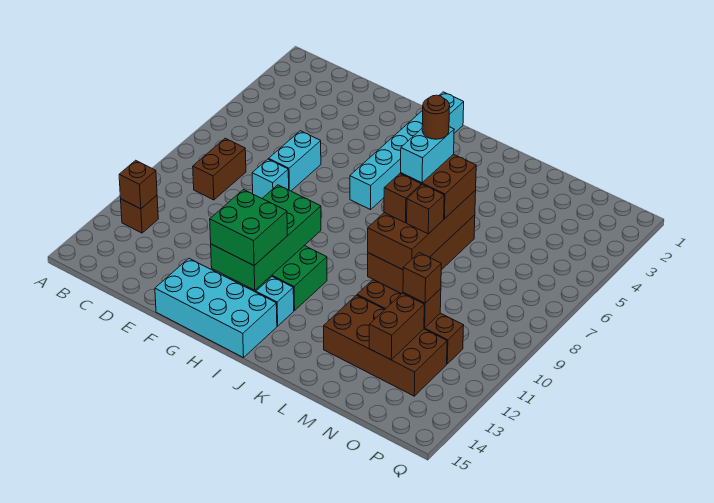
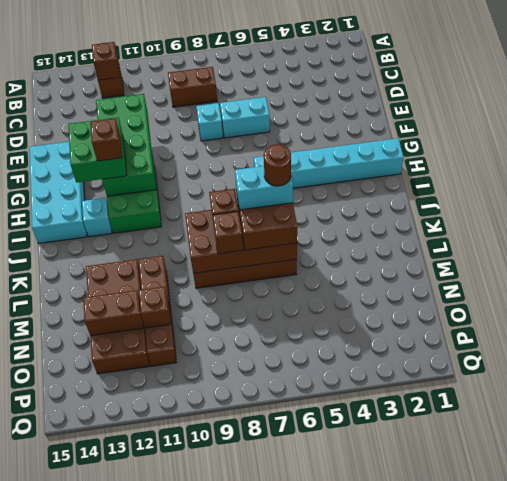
green brick G10:H13 level 2 -> green brick E11:H12 level 2
brown brick N11 level 3 -> brown brick H12 level 4

